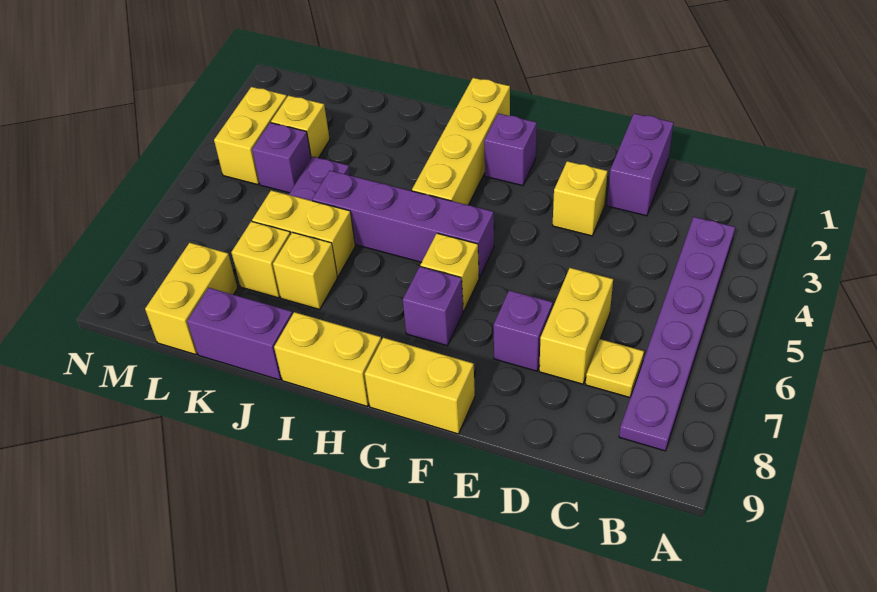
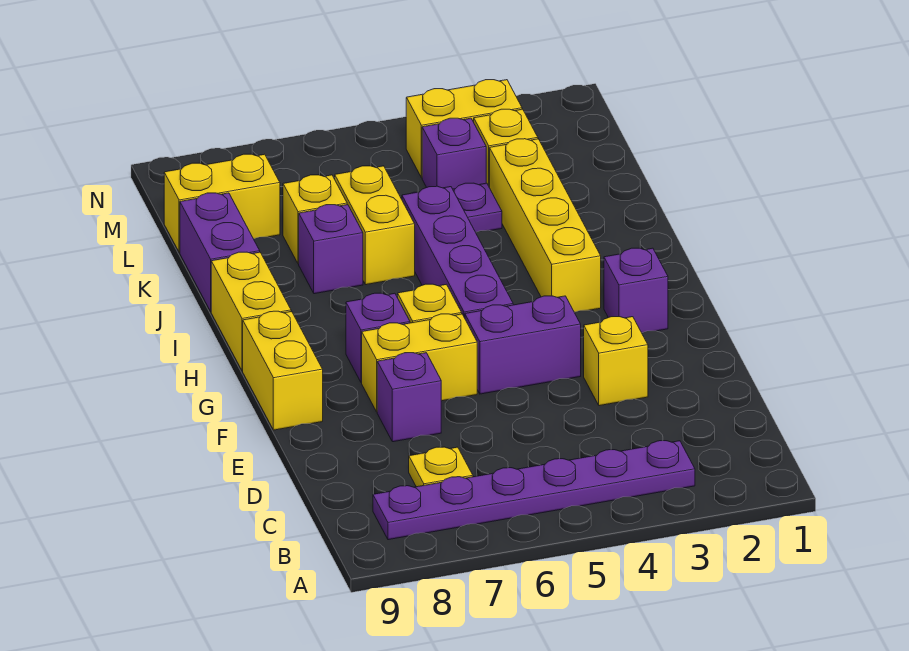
purple brick D1:D2 level 1 -> purple brick F4:F5 level 1
yellow brick D6:D7 level 1 -> yellow brick F6:F7 level 1
yellow brick H1:H4 level 1 -> yellow brick H3:K3 level 1
yellow brick J7 level 1 -> purple brick J7 level 1

